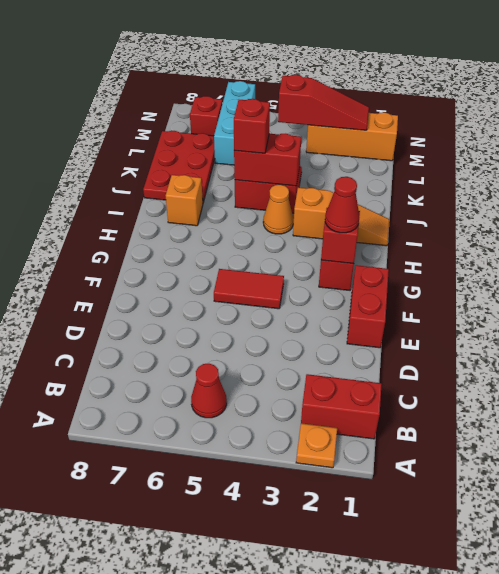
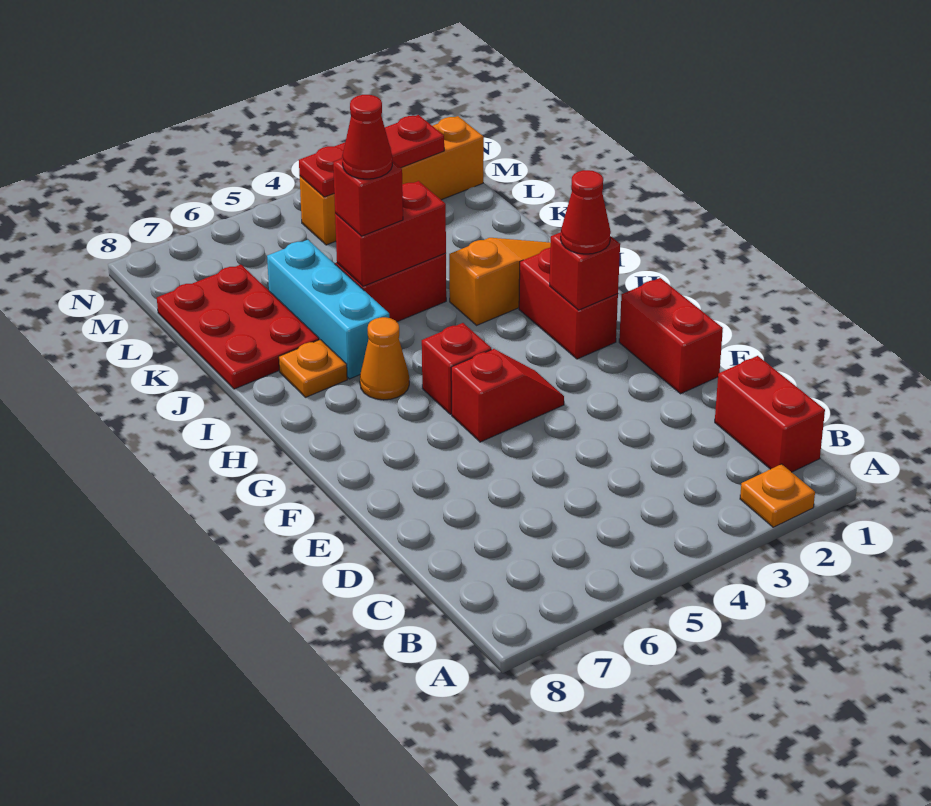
red brick B1:B2 level 1 -> red brick B1:C1 level 1
red cone B5 level 1 -> red cone J5 level 4
red tile F4:F5 level 1 -> red slope F4:F5 level 1 top 5
orange cone I4 level 1 -> orange cone H6 level 1
orange brick I7 level 1 -> orange plate I7 level 1
cyan brick L6:N6 level 1 -> cyan brick I6:K6 level 1
orange brick M1:M3 level 1 -> orange brick M1:M4 level 1
red slope M2:M4 level 2 top 4 -> red plate M2:M4 level 2
red brick M7 level 1 -> red brick G5 level 1

